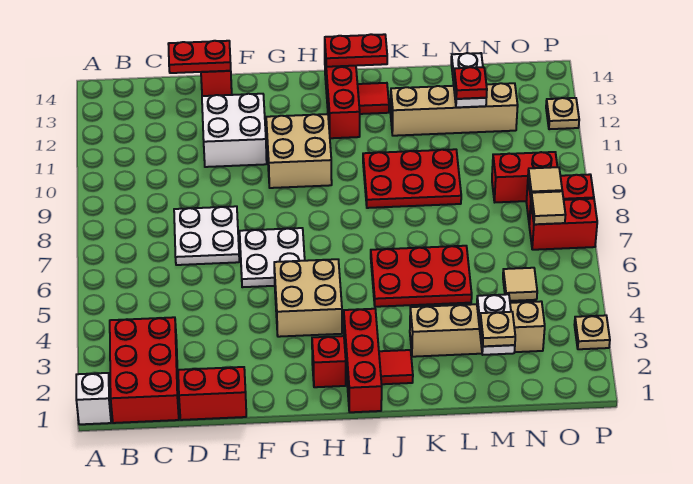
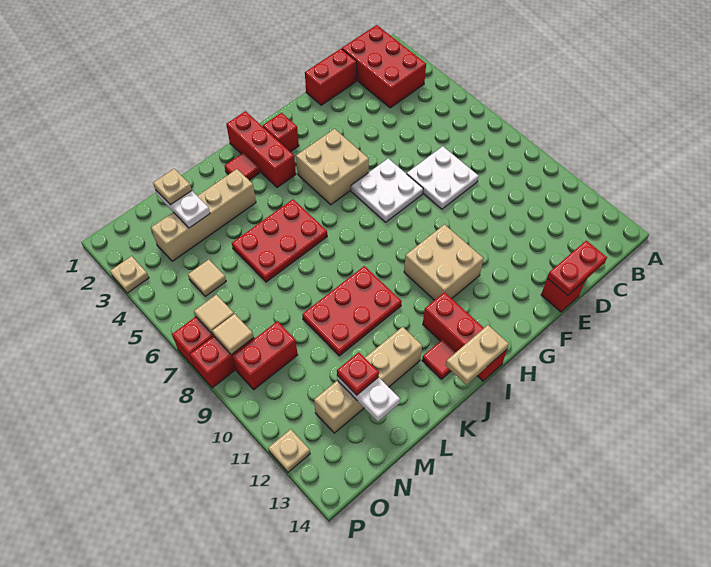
white brick A1 level 1 -> none
white brick E11:F12 level 1 -> none
red plate I14:J14 level 2 -> tan plate I14:J14 level 2

